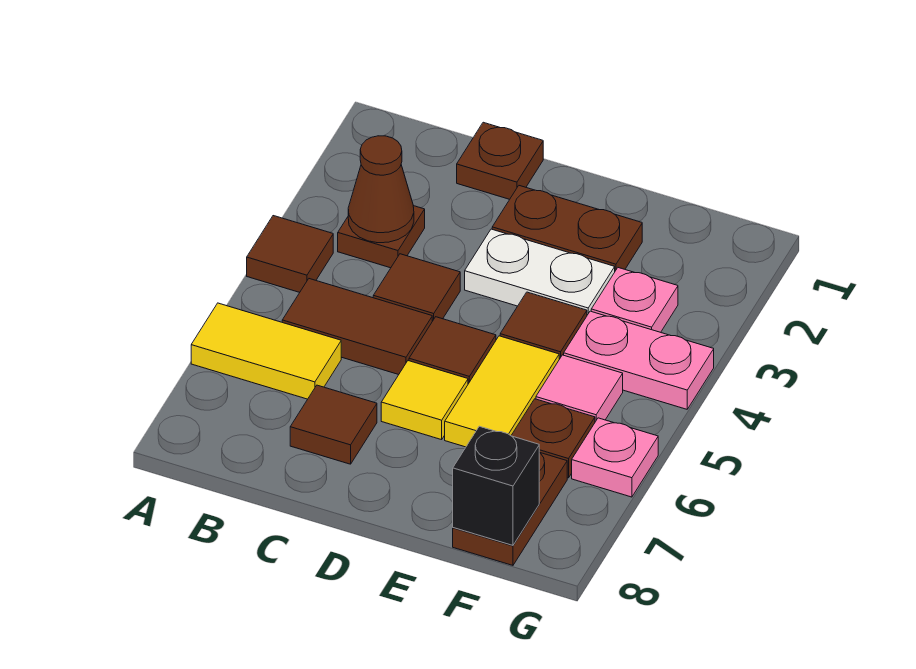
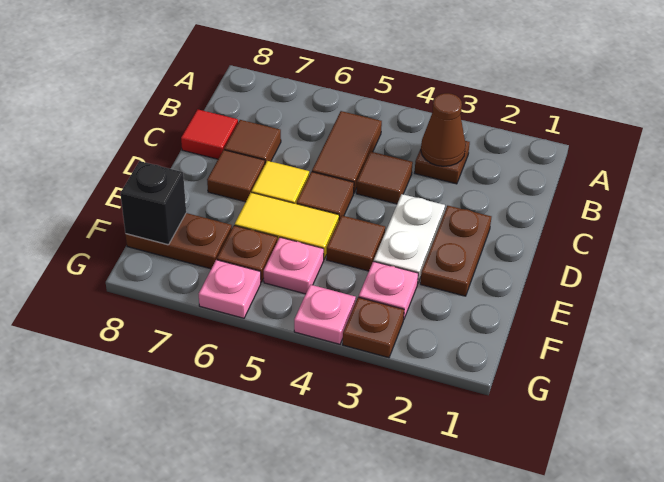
brown tile A4 level 1 -> brown tile D7 level 1
yellow tile A6:B6 level 1 -> none
brown plate C1 level 1 -> brown plate G3 level 1
none -> red tile C8 level 1
pink plate F4:G4 level 1 -> pink plate G4 level 1
pink tile F5 level 1 -> pink plate F5 level 1

